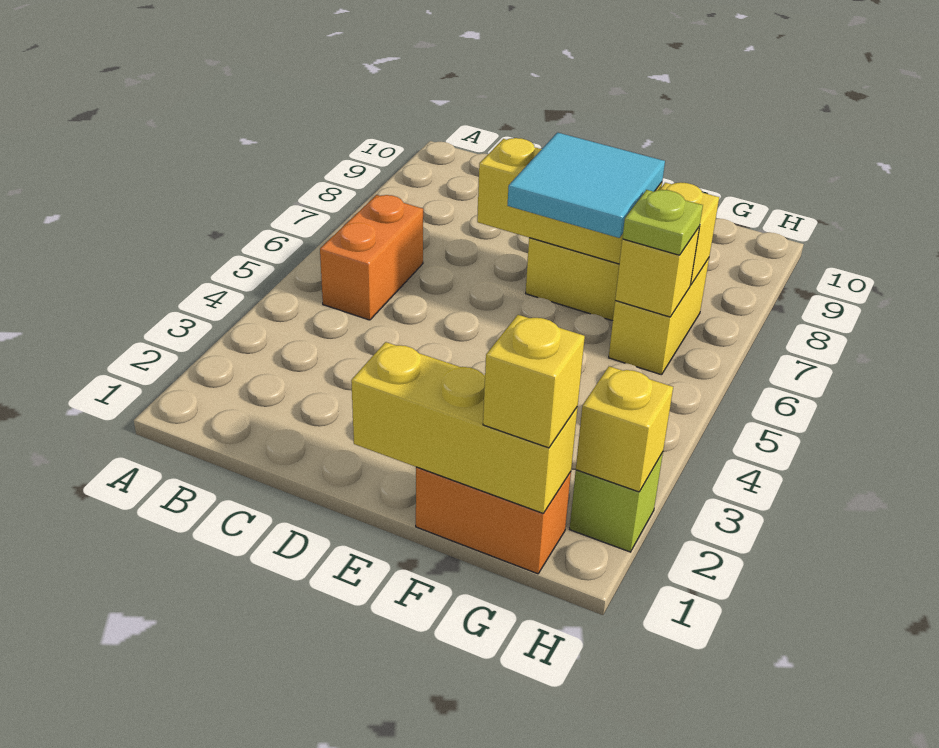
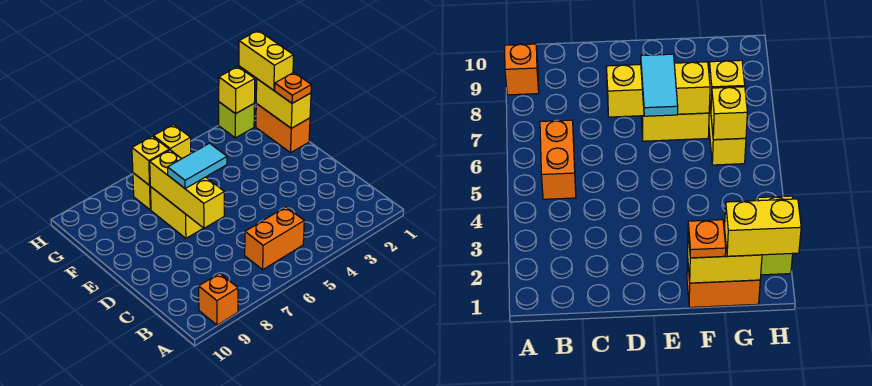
none -> orange brick A9 level 1
yellow brick E1:G1 level 2 -> yellow brick F1:G1 level 2
cyan tile E6:F7 level 3 -> cyan tile E6:E7 level 3
none -> orange plate F1 level 3
yellow brick G1 level 3 -> yellow brick G1:H1 level 3
lime plate G6 level 3 -> none

